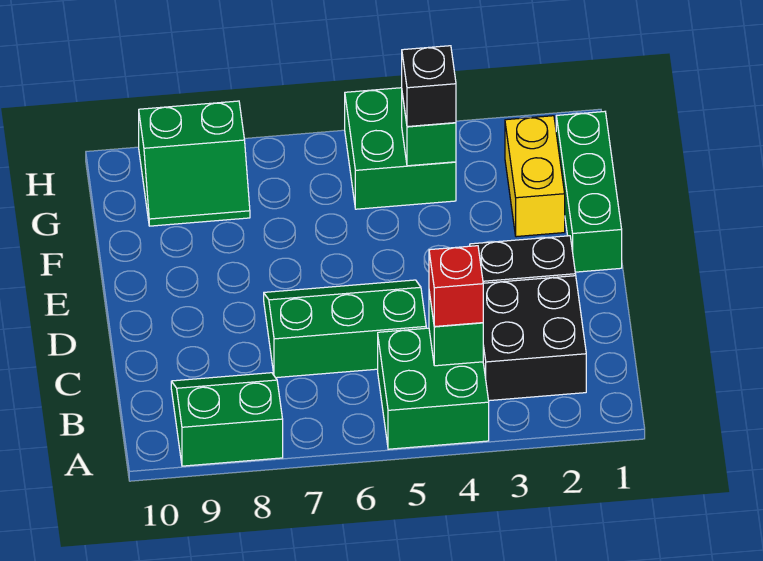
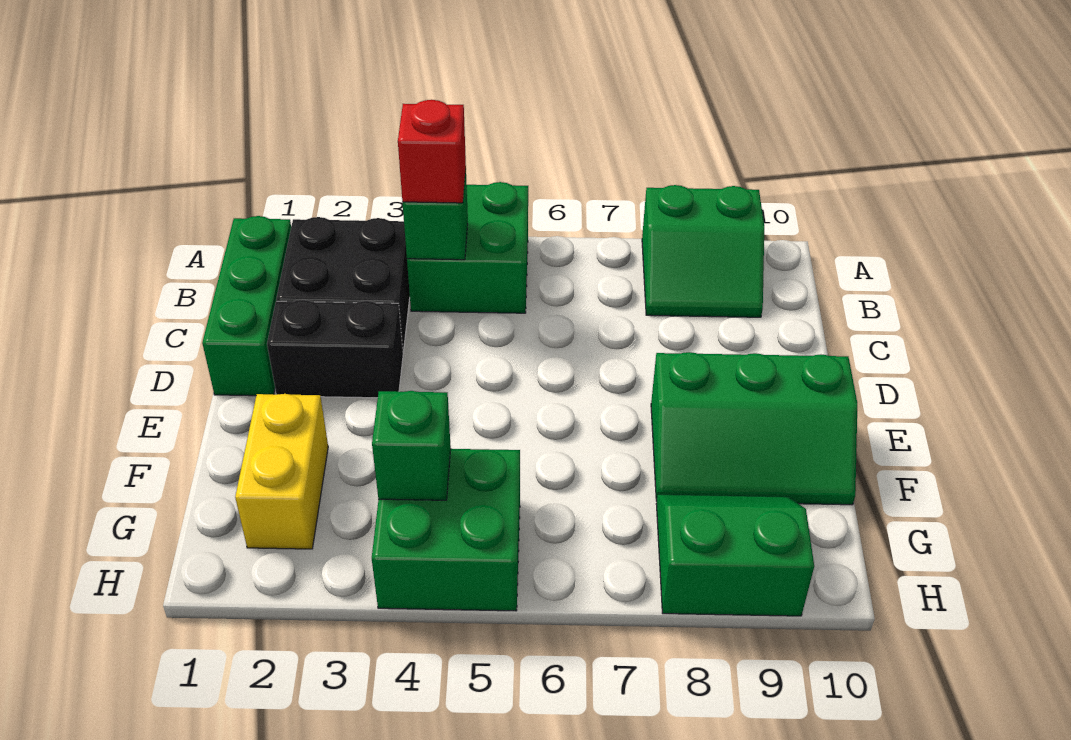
green slope C5:D7 level 1 top C -> green slope E8:F10 level 1 top E
green brick E1:G1 level 1 -> green brick B1:D1 level 1
black brick G4 level 3 -> none

